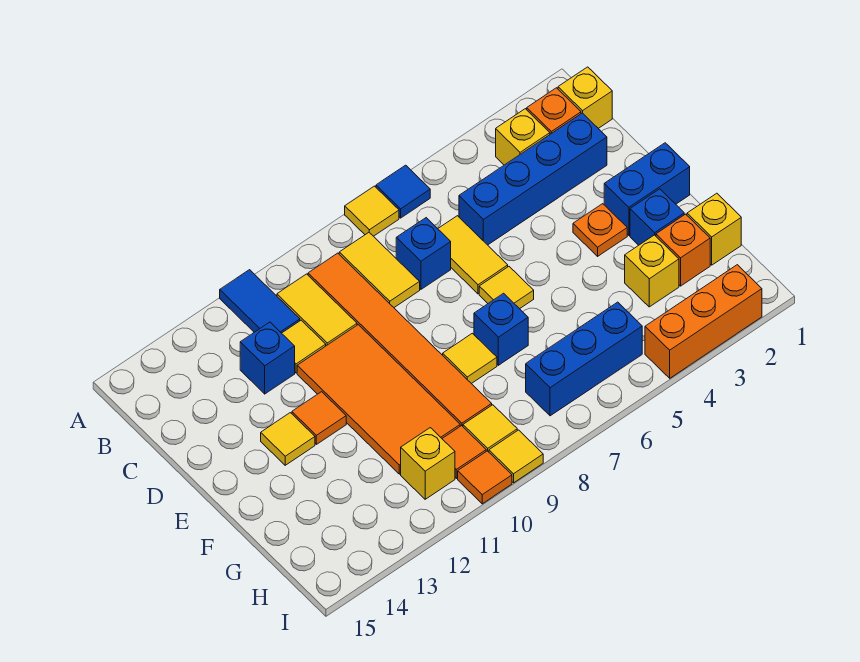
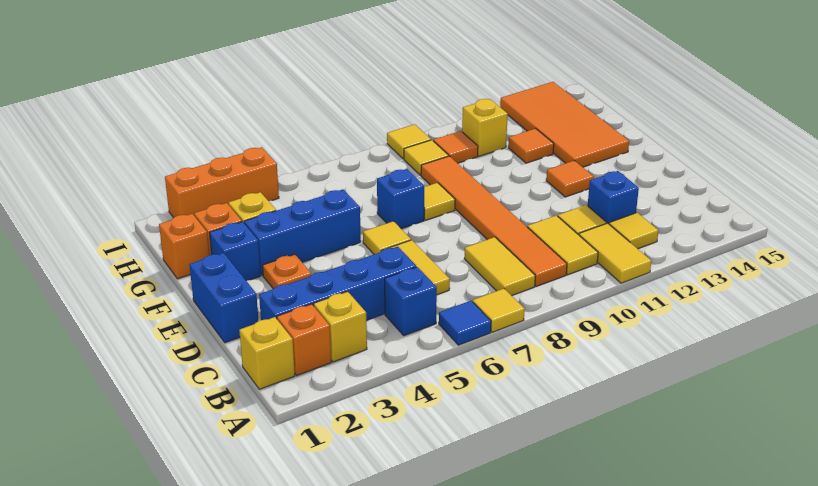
blue tile A11:B11 level 1 -> yellow tile A11:B11 level 1
blue brick C7 level 1 -> blue brick B5 level 1
orange tile D10:G11 level 1 -> orange tile F13:I14 level 1
blue brick E1:E2 level 1 -> blue brick D1:E1 level 1
yellow tile E13 level 1 -> yellow tile B12 level 1
yellow brick G1 level 1 -> orange brick G1 level 1
blue brick H5:H7 level 1 -> blue brick F3:F5 level 1
orange tile I10 level 1 -> orange tile G12 level 1

